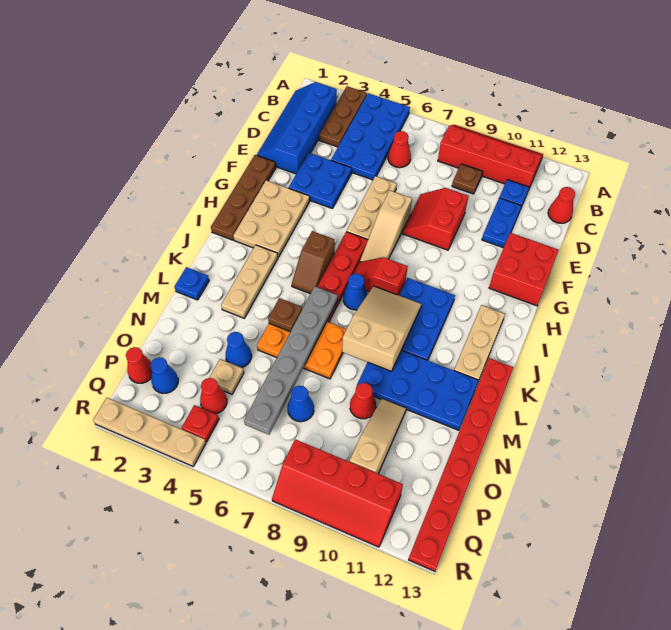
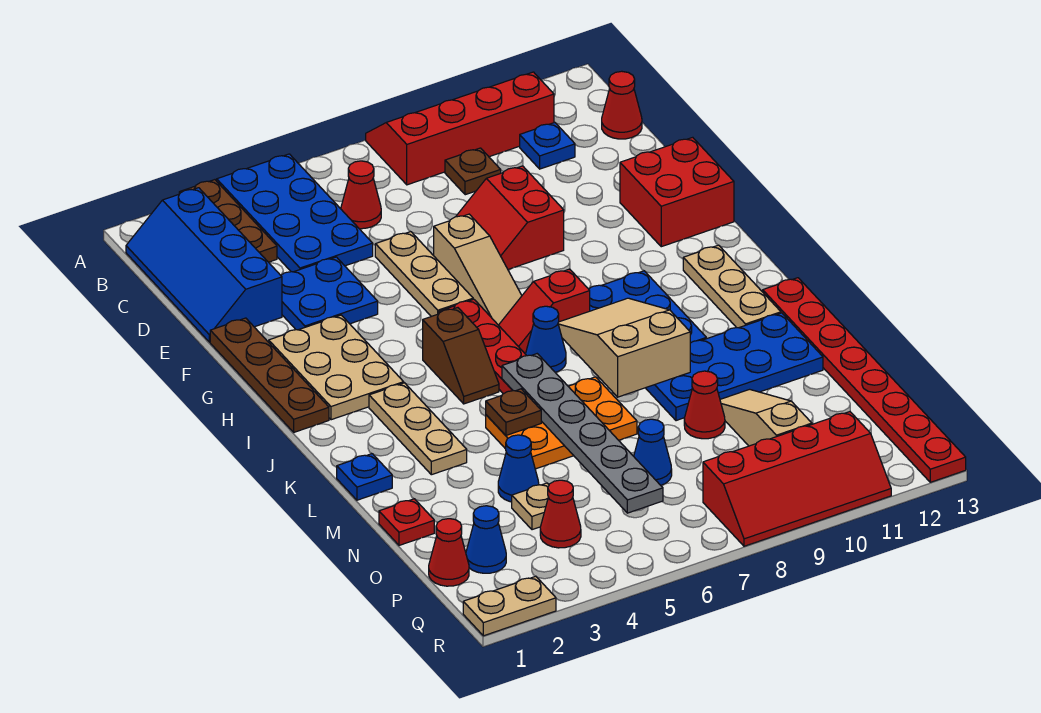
blue plate D11:E11 level 1 -> none
red plate Q4 level 1 -> red plate N1 level 1
tan plate R1:R4 level 1 -> tan plate R1:R2 level 1

